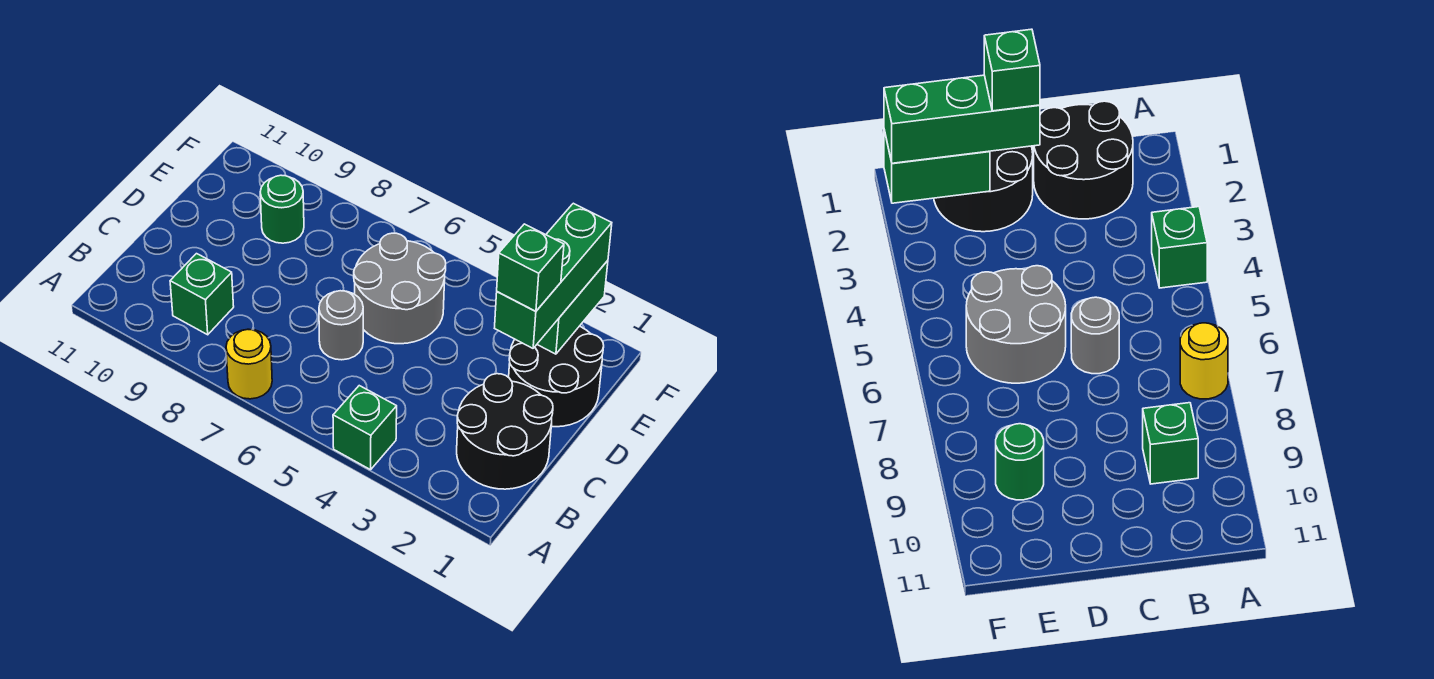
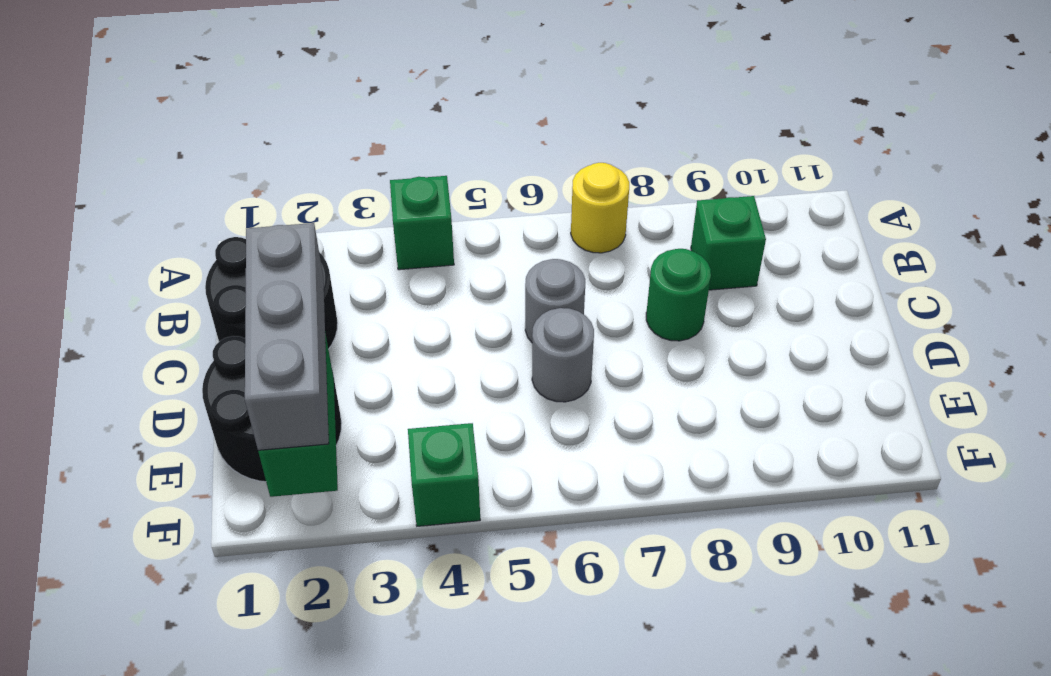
green brick D2:F2 level 3 -> grey brick D2:F2 level 3
green brick D2 level 4 -> green brick F4 level 1
grey round brick D5:E6 level 1 -> grey round brick D6 level 1
green round brick E9 level 1 -> green round brick C8 level 1

